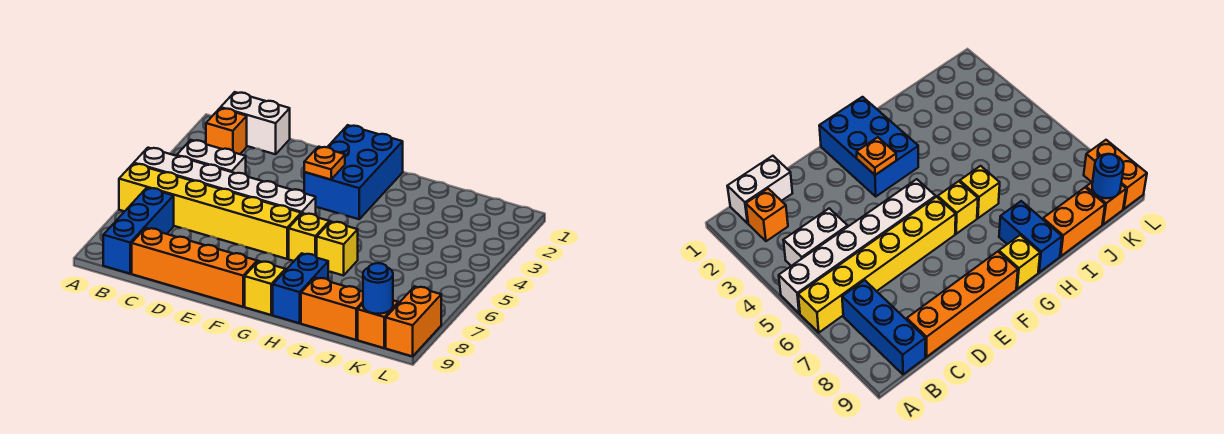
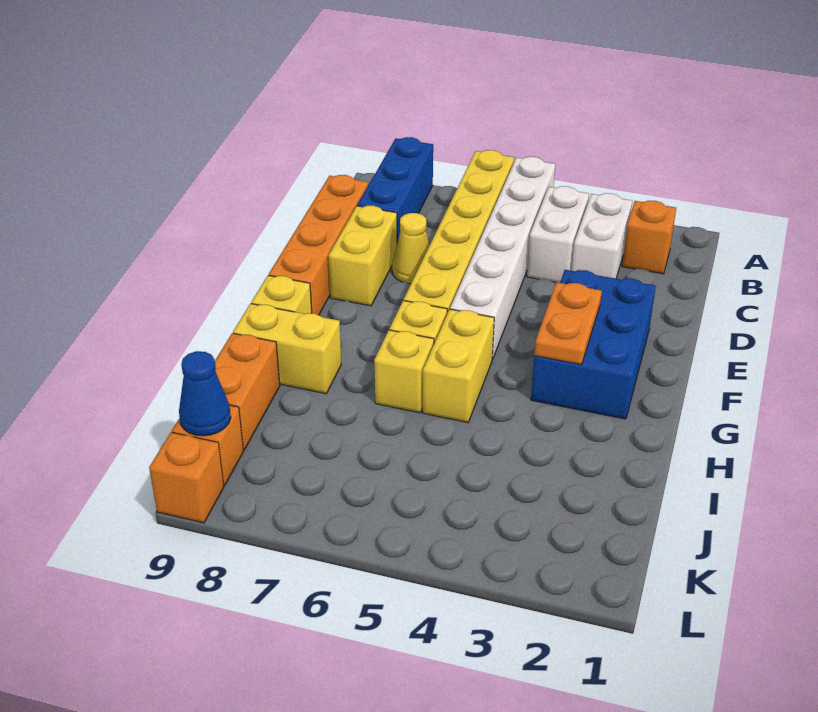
white brick B1:C1 level 1 -> white brick B3:C3 level 1
blue brick B7:B9 level 1 -> blue brick A8:C8 level 1
none -> yellow cone D7 level 1
none -> yellow brick D8:E8 level 1
blue brick F1:G3 level 1 -> blue brick E2:G3 level 1
orange plate F3 level 2 -> orange plate F3:G3 level 2
none -> yellow brick G5:H5 level 1
blue brick H8:H9 level 1 -> yellow brick H8:H9 level 1
blue round brick K9 level 2 -> blue cone K9 level 2
orange brick L8:L9 level 1 -> orange brick L9 level 1

